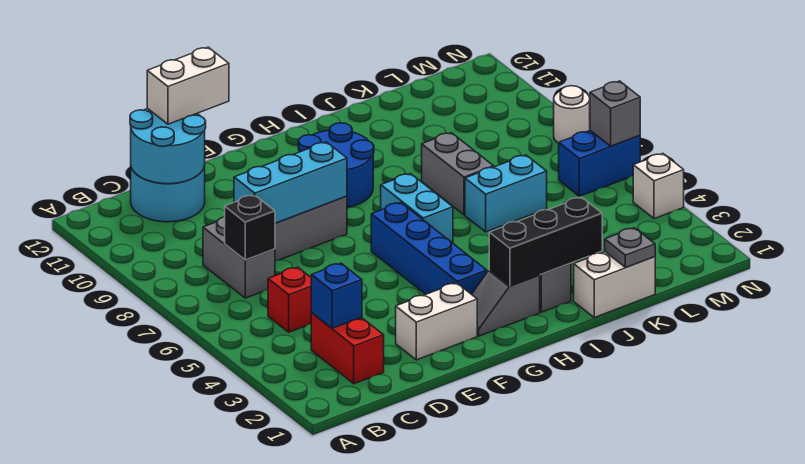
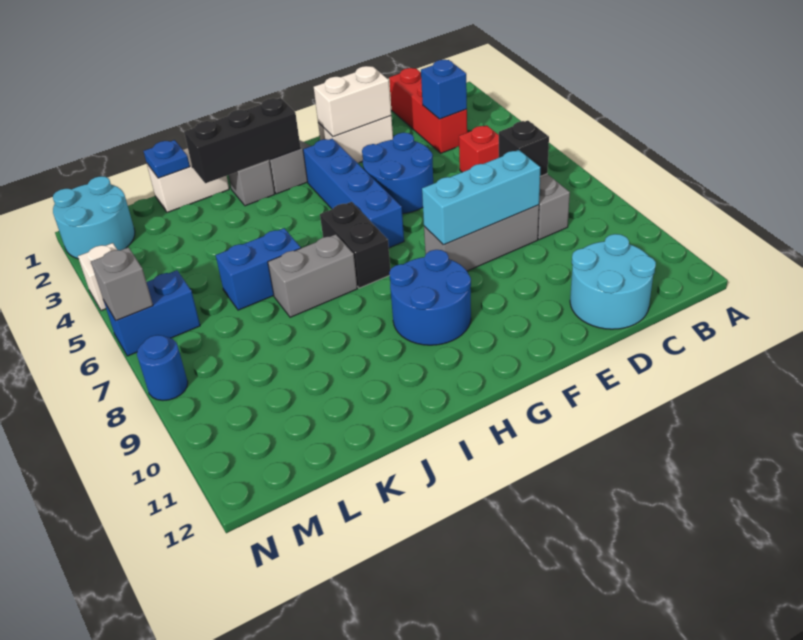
red brick C2:C3 level 1 -> red brick C1:C3 level 1
cyan round brick C11:D12 level 2 -> cyan round brick M1:N2 level 1
white brick D12:E12 level 3 -> white brick E2:F2 level 2
none -> blue round brick E4:F5 level 1
cyan brick H6:H7 level 1 -> black brick H6:H7 level 1
cyan brick J6:K6 level 1 -> blue brick J6:K6 level 1
grey brick J7:J8 level 1 -> grey brick I7:J7 level 1
grey plate K1 level 2 -> blue plate K1 level 2
white round brick N8 level 1 -> blue round brick N8 level 1

